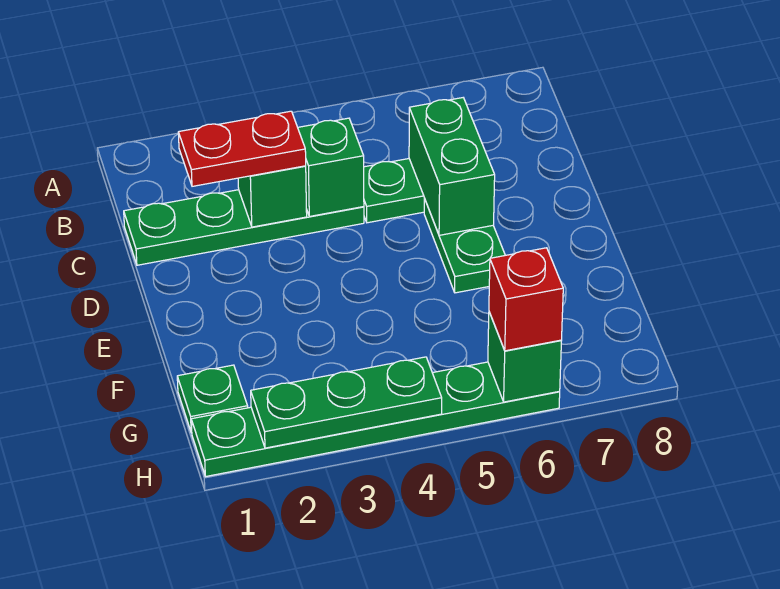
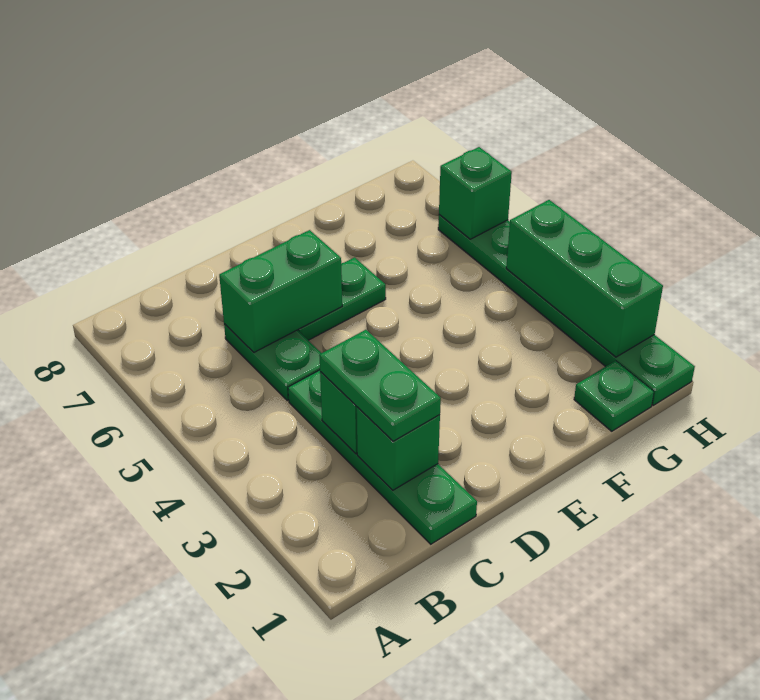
red plate C2:C3 level 3 -> green plate C2:C3 level 3
green brick C4 level 2 -> green brick C2 level 2
green plate H2:H4 level 2 -> green brick H2:H4 level 2
red brick H6 level 3 -> none

